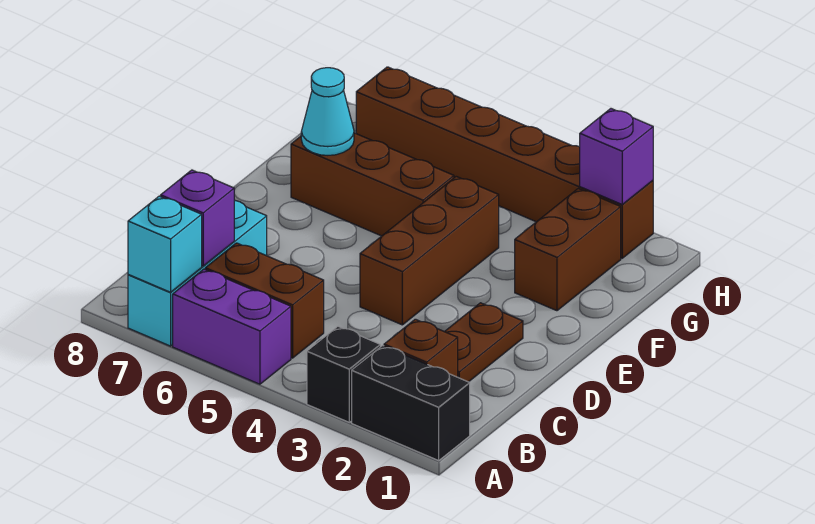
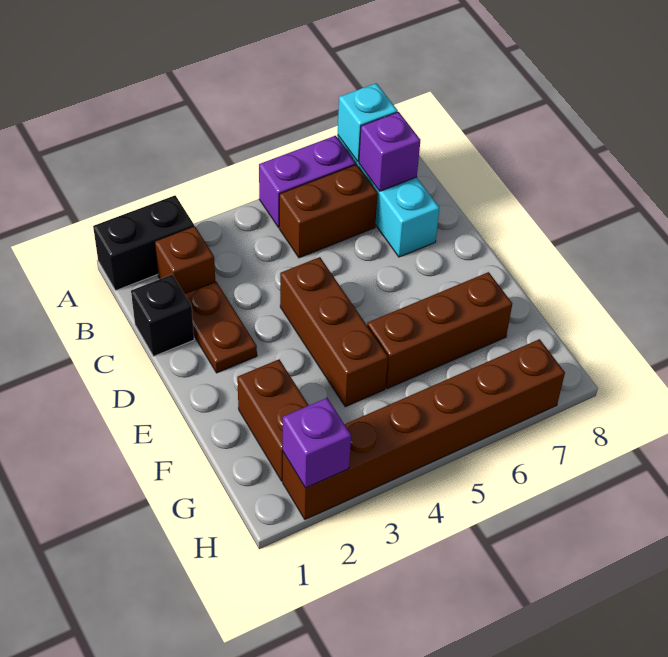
black brick A3 level 1 -> black brick C1 level 1
cyan cone F7 level 2 -> none

